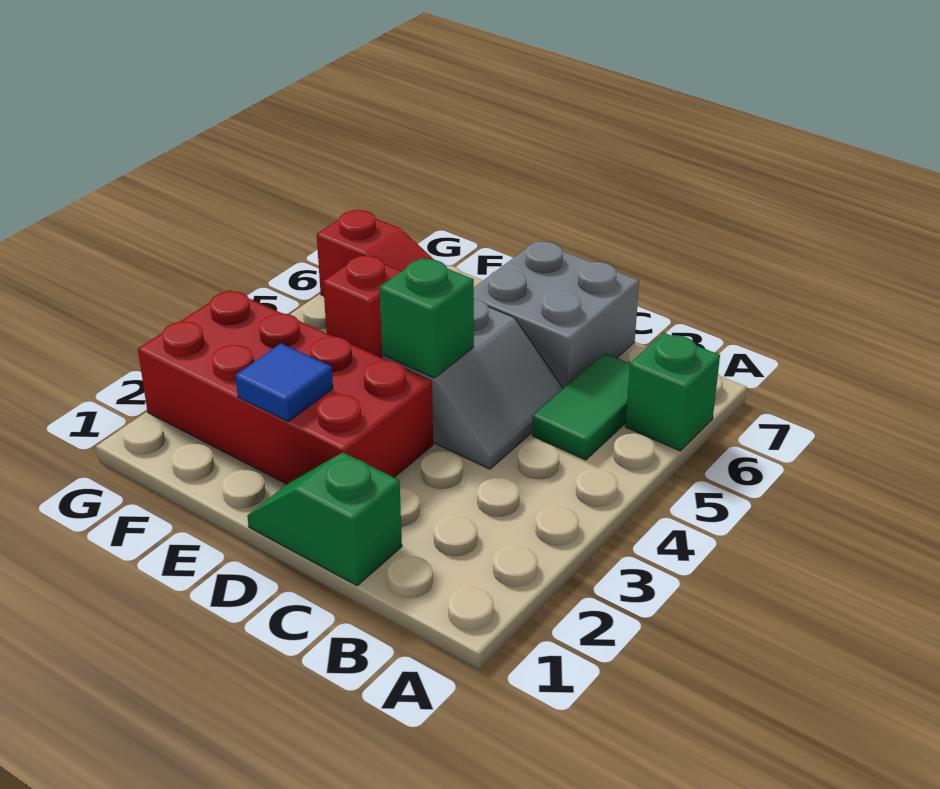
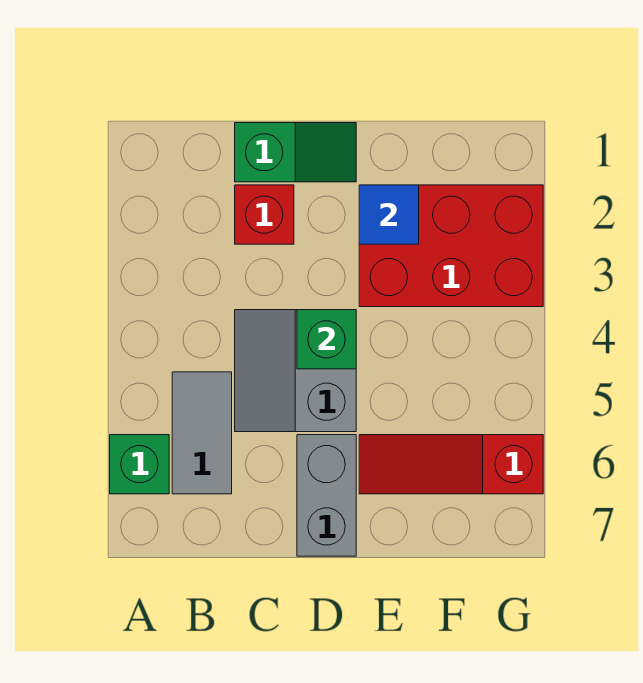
green tile B5:B6 level 1 -> grey tile B5:B6 level 1
grey brick C6:D7 level 1 -> grey brick D6:D7 level 1
red brick D2:G3 level 1 -> red brick E2:G3 level 1
red brick F5 level 1 -> red brick C2 level 1

